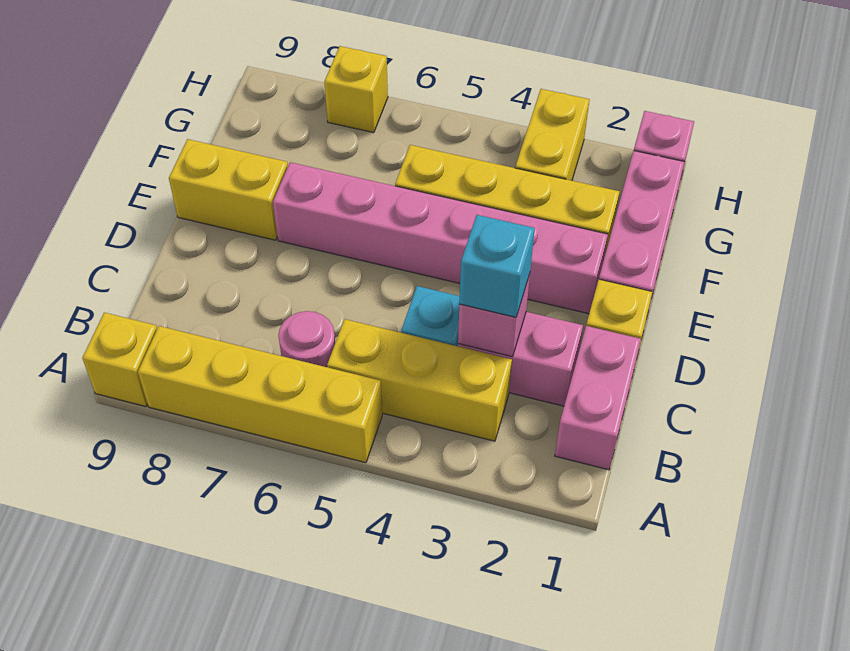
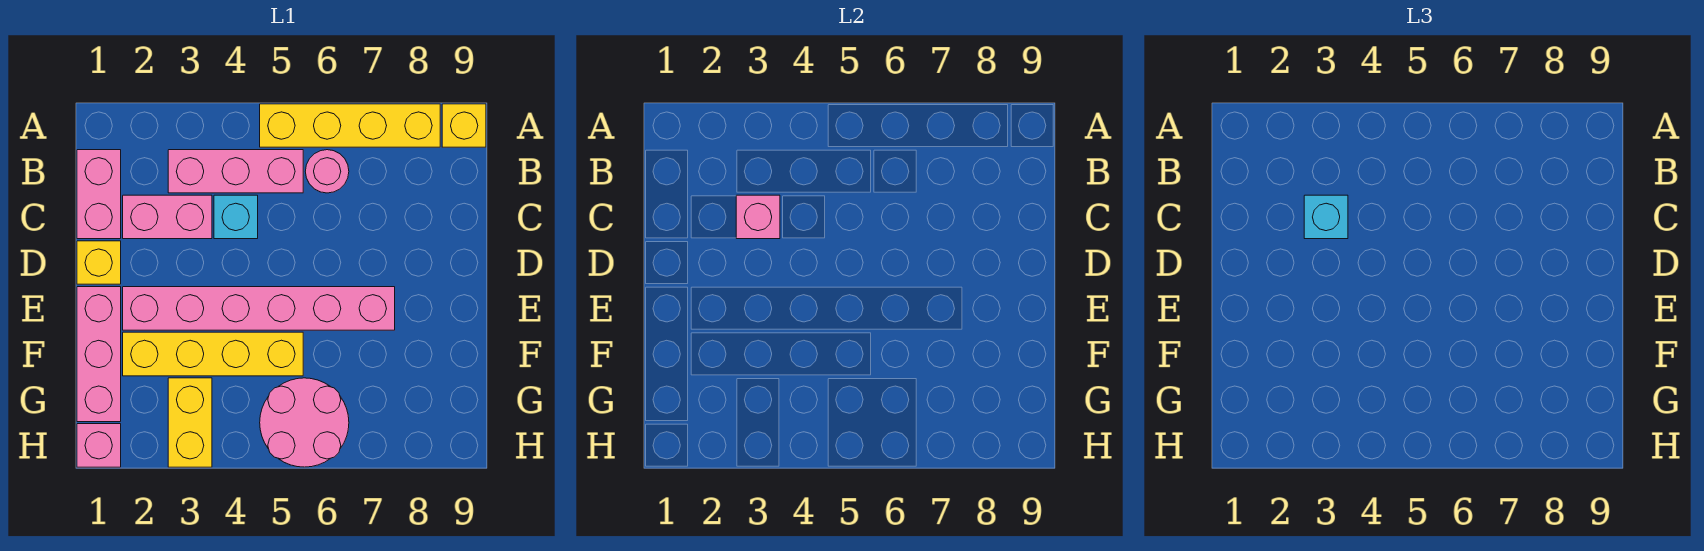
yellow brick B3:B5 level 1 -> pink brick B3:B5 level 1
yellow brick E8:E9 level 1 -> none
none -> pink round brick G5:H6 level 1
yellow brick H7 level 1 -> none

